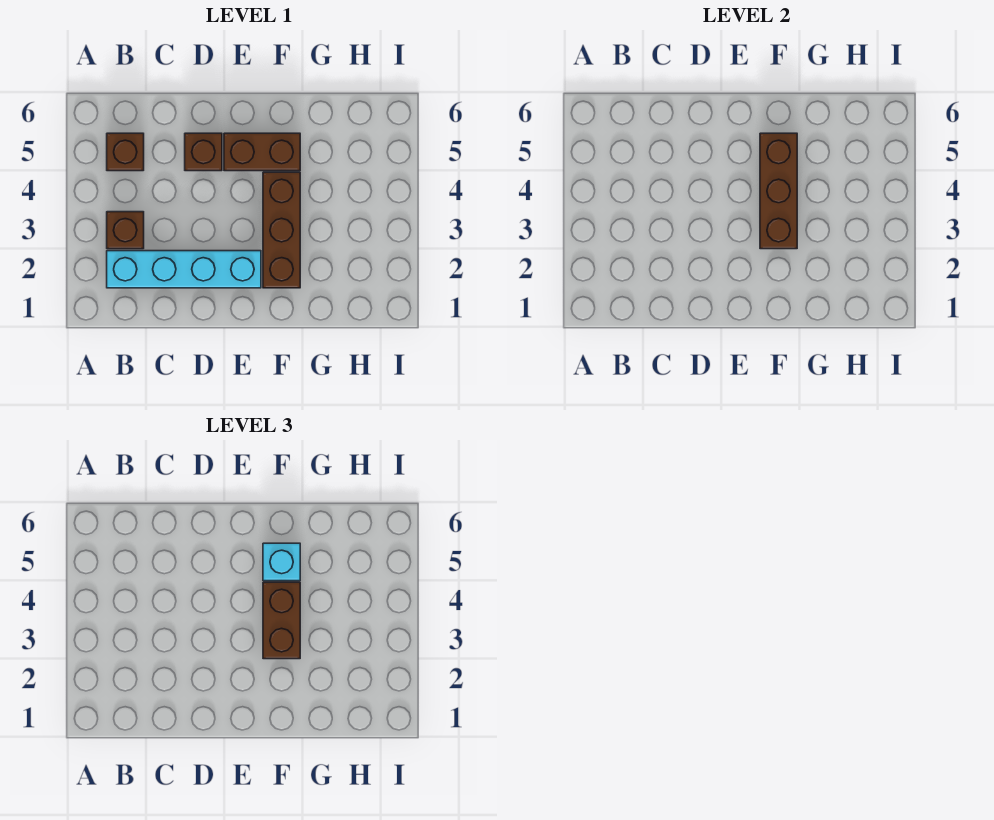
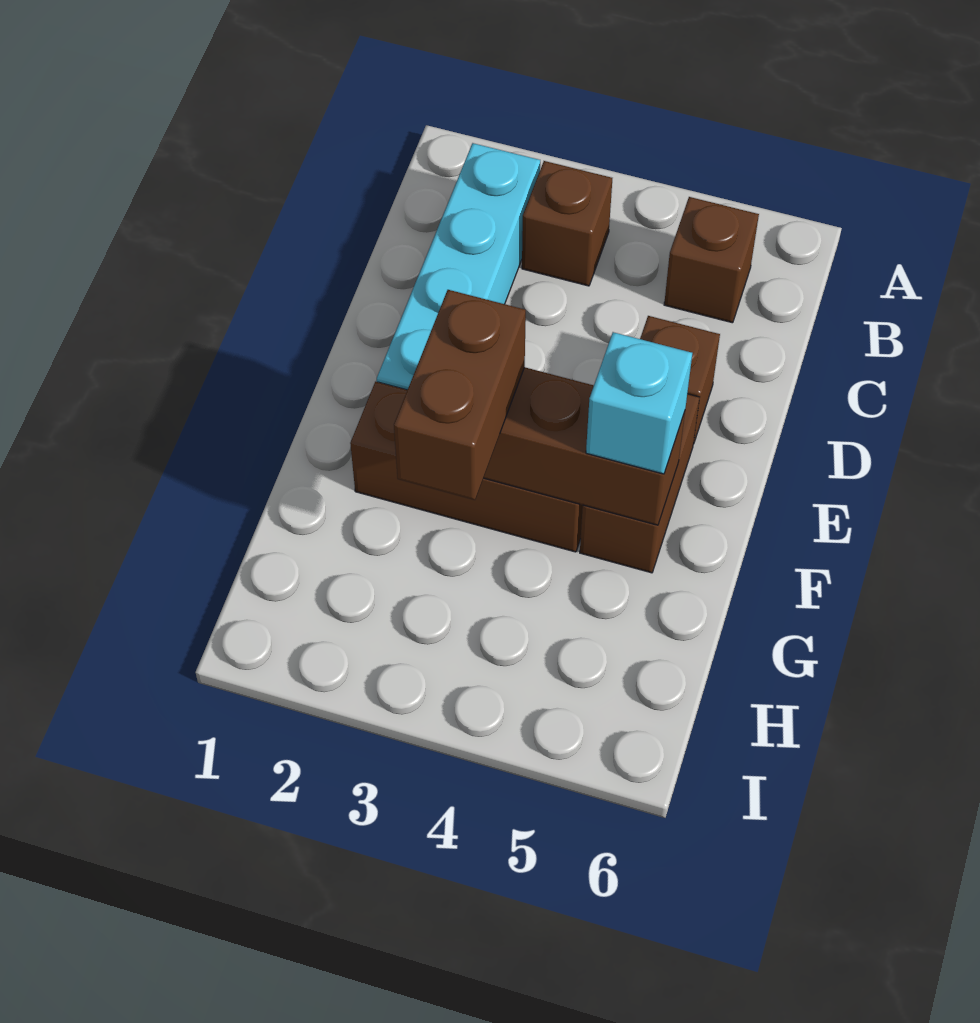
brown brick F3:F4 level 3 -> brown brick F3:G3 level 3

